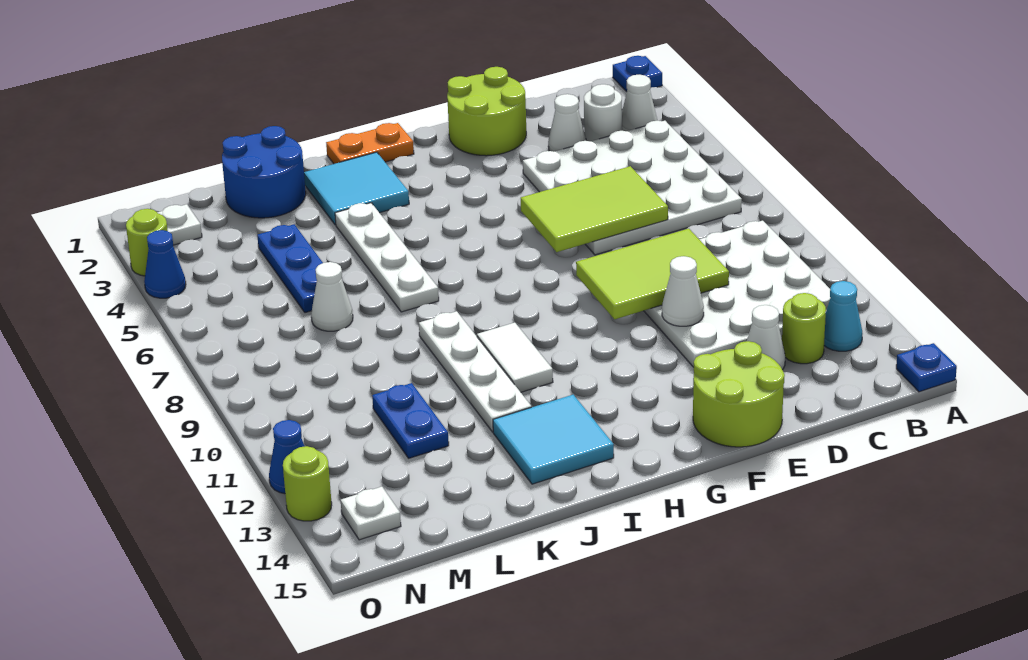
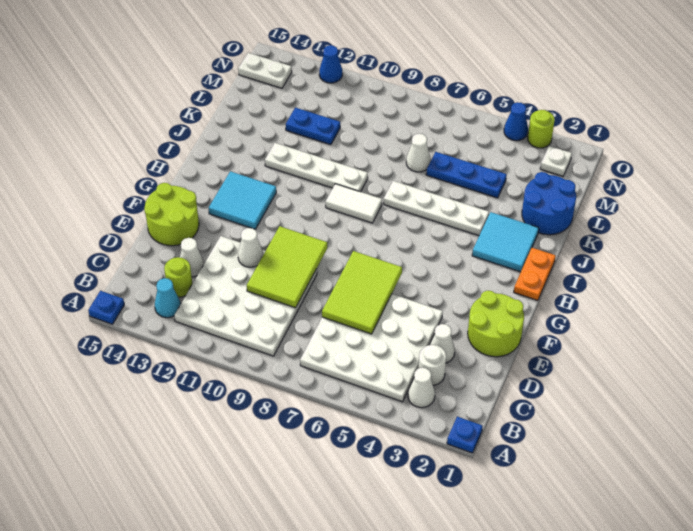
white tile I10:I11 level 1 -> white tile I8:I9 level 1
cyan tile I13:J14 level 1 -> cyan tile G12:H13 level 1
white plate N14 level 1 -> white plate N14:N15 level 1
lime round brick O13 level 1 -> none

